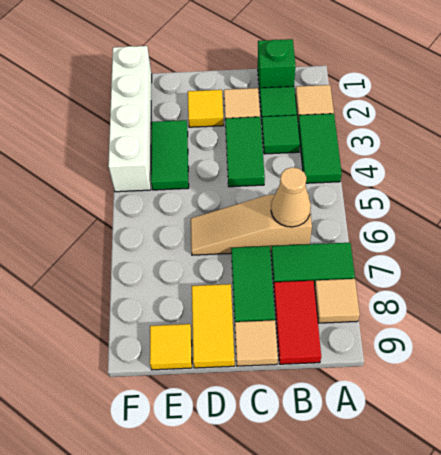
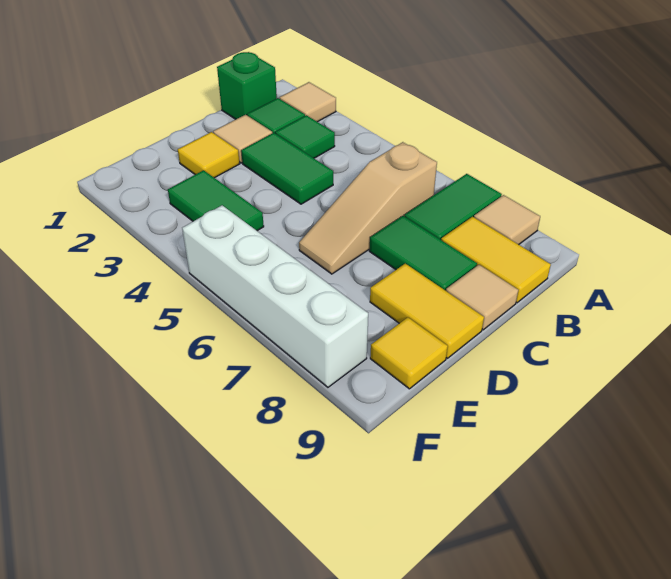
green tile A3:A4 level 1 -> none
tan cone B6 level 2 -> none
red tile B8:B9 level 1 -> yellow tile B8:B9 level 1
white brick F1:F4 level 1 -> white brick F5:F8 level 1

